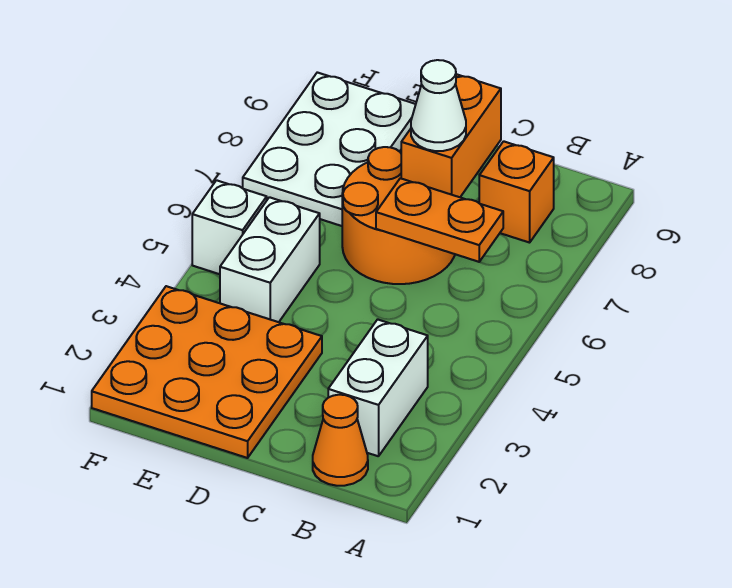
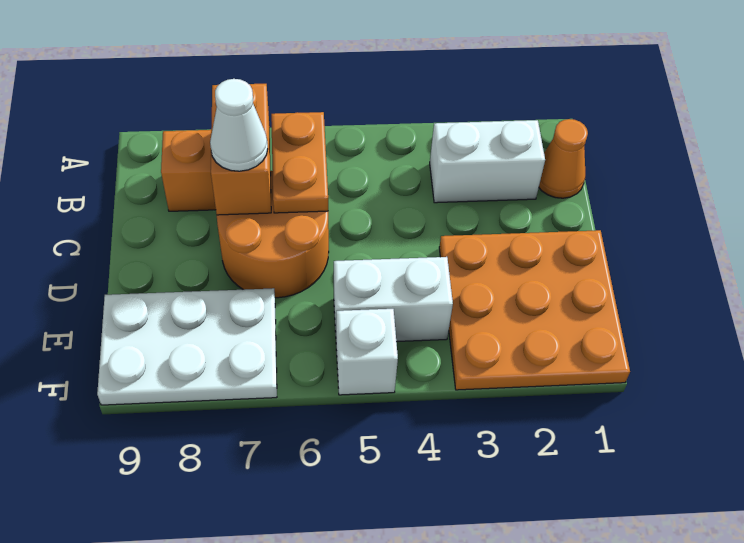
orange brick C7:C8 level 2 -> orange brick B7:C7 level 2

